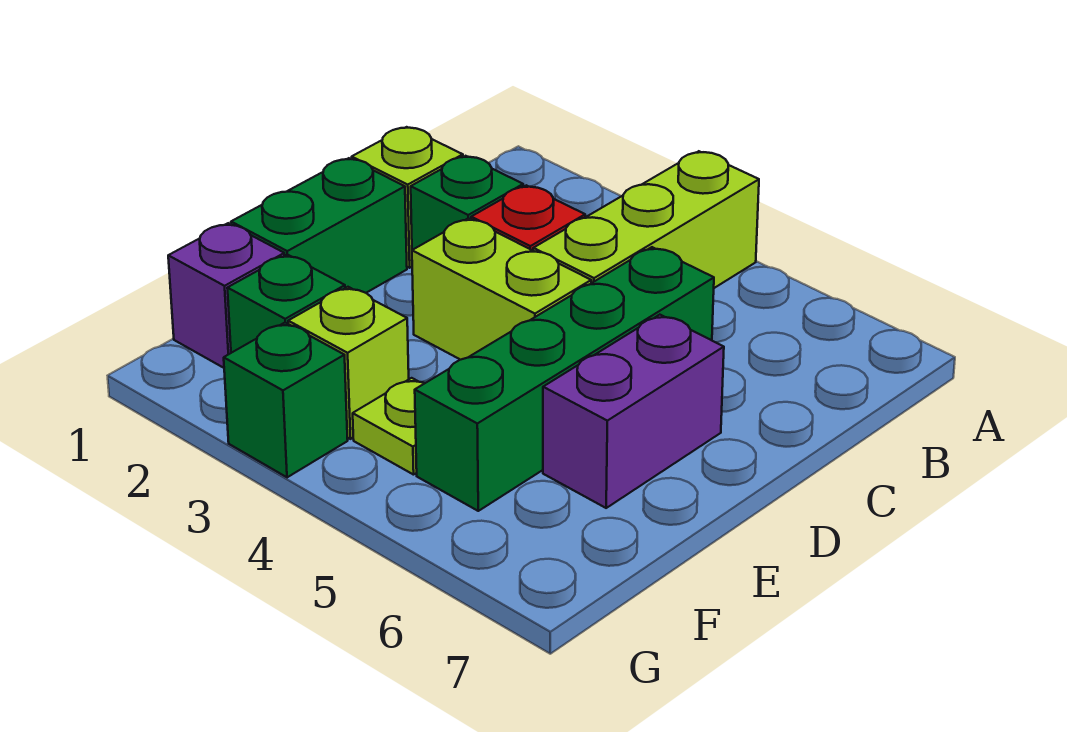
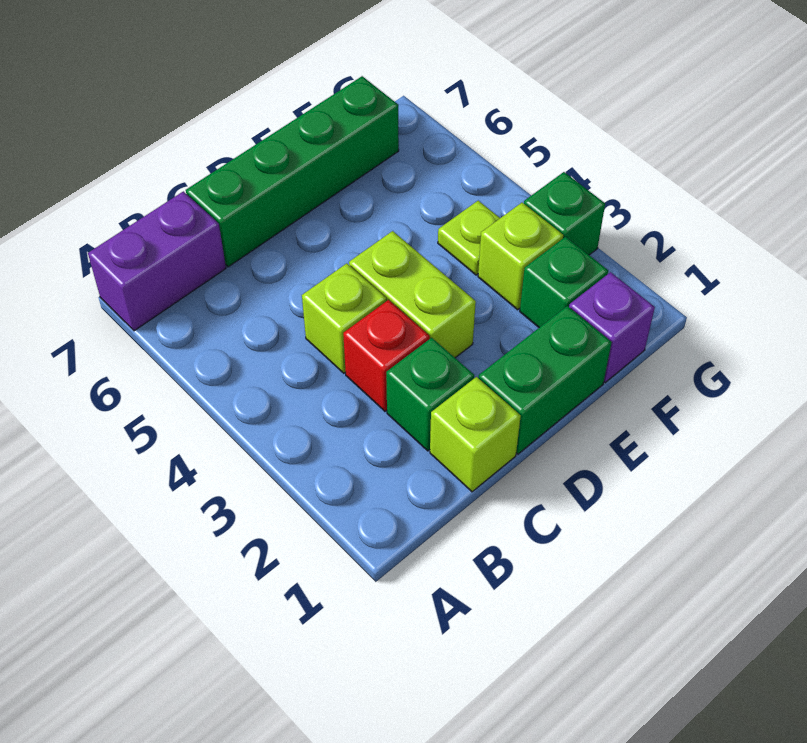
lime brick A4:C4 level 1 -> lime brick C4 level 1
green brick C5:F5 level 1 -> green brick C7:F7 level 1
purple brick D6:E6 level 1 -> purple brick A7:B7 level 1

